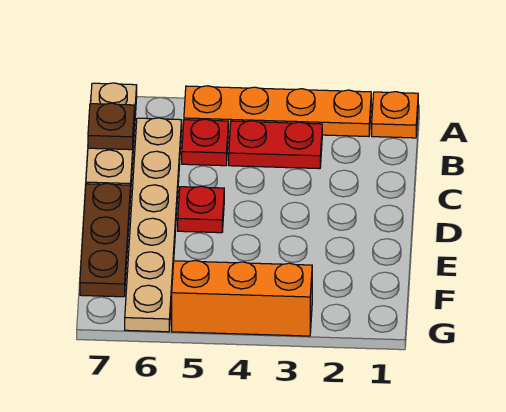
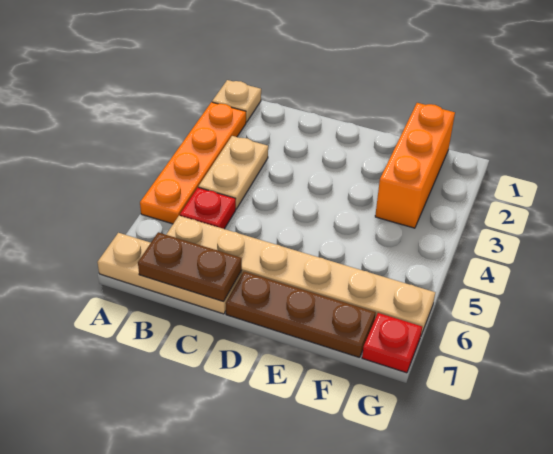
orange plate A1 level 1 -> tan plate A1 level 1
red plate B3:B4 level 1 -> tan plate B3:B4 level 1
brown plate B7 level 2 -> brown plate B7:C7 level 2
red plate D5 level 1 -> red plate G7 level 1
orange brick G3:G5 level 1 -> orange brick F1:F3 level 1

